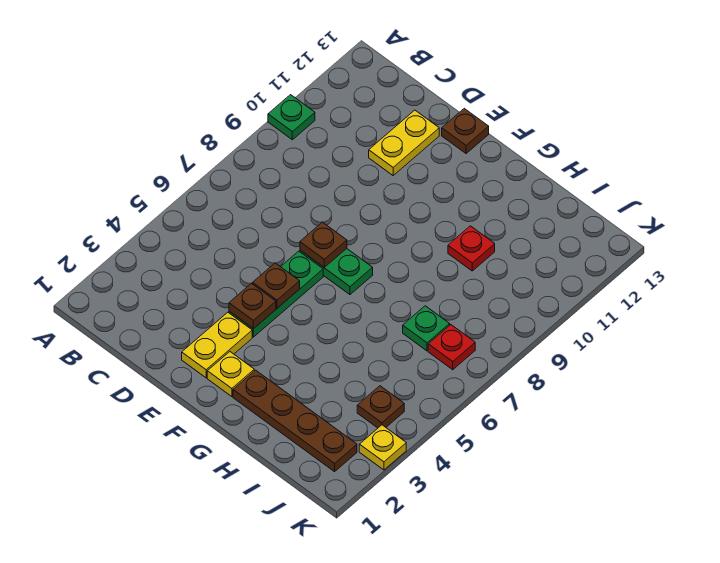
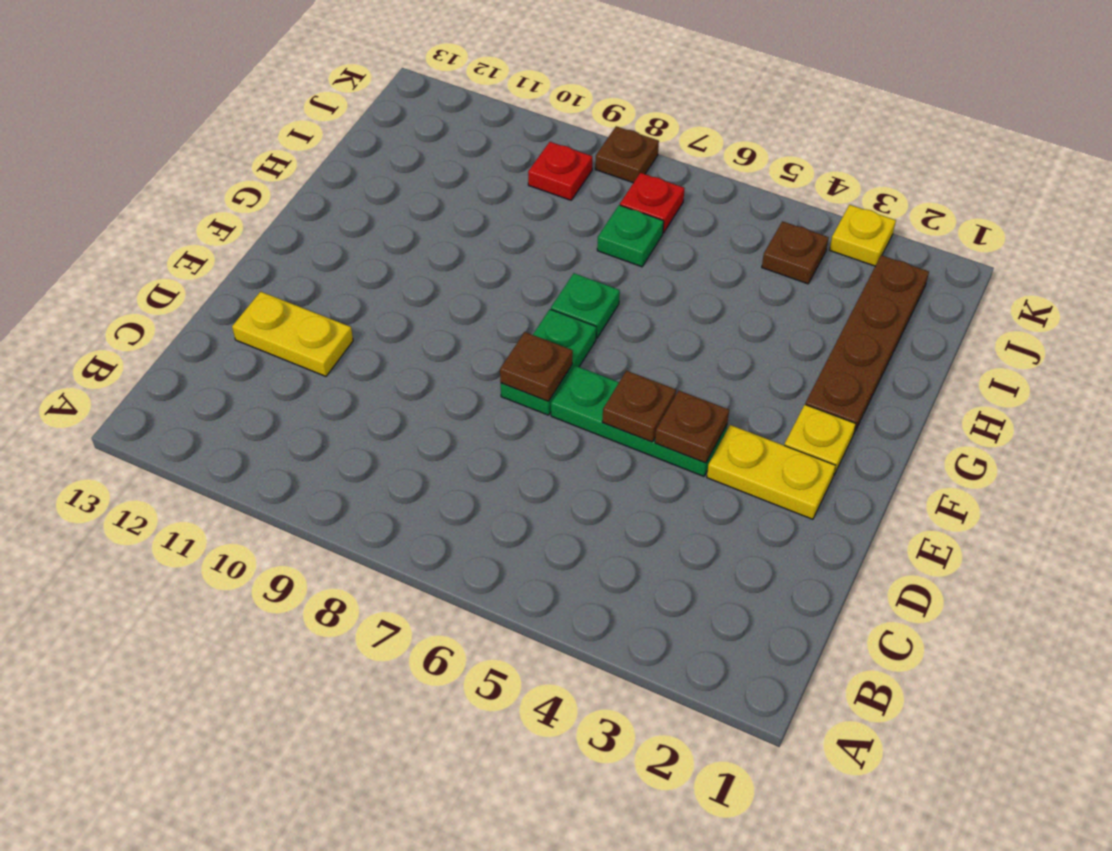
green plate A10 level 1 -> green plate G7 level 1
brown plate E13 level 1 -> brown plate K8 level 1
red plate H10 level 1 -> red plate J9 level 1

